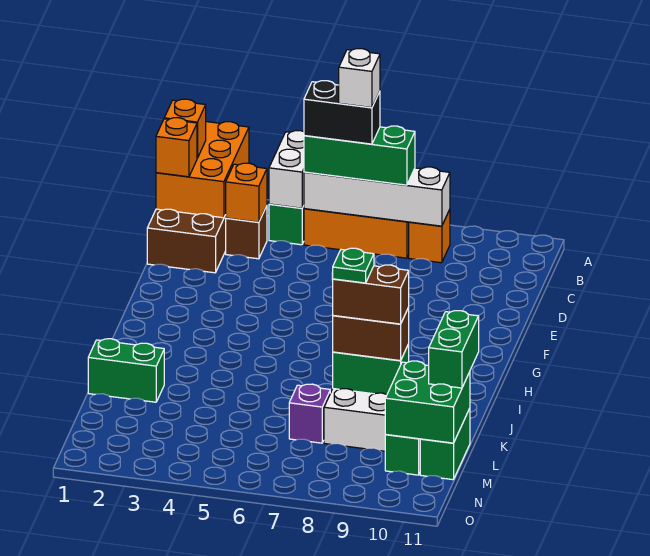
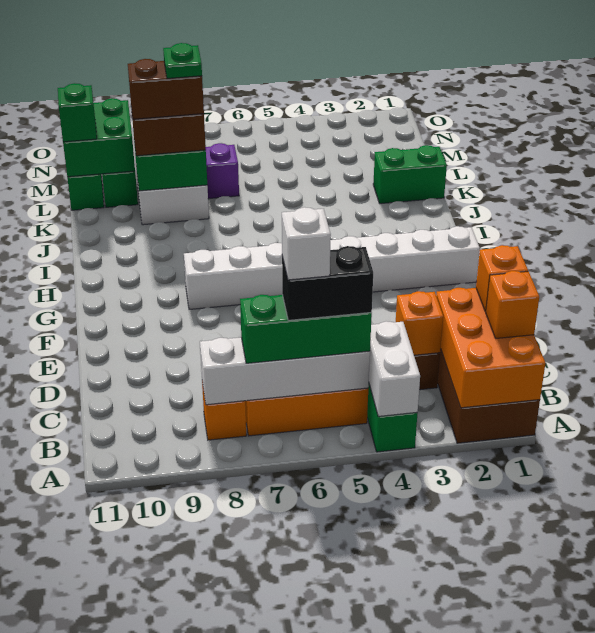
none -> white brick G1:G8 level 1
green brick K11:L11 level 3 -> green brick L11 level 3

